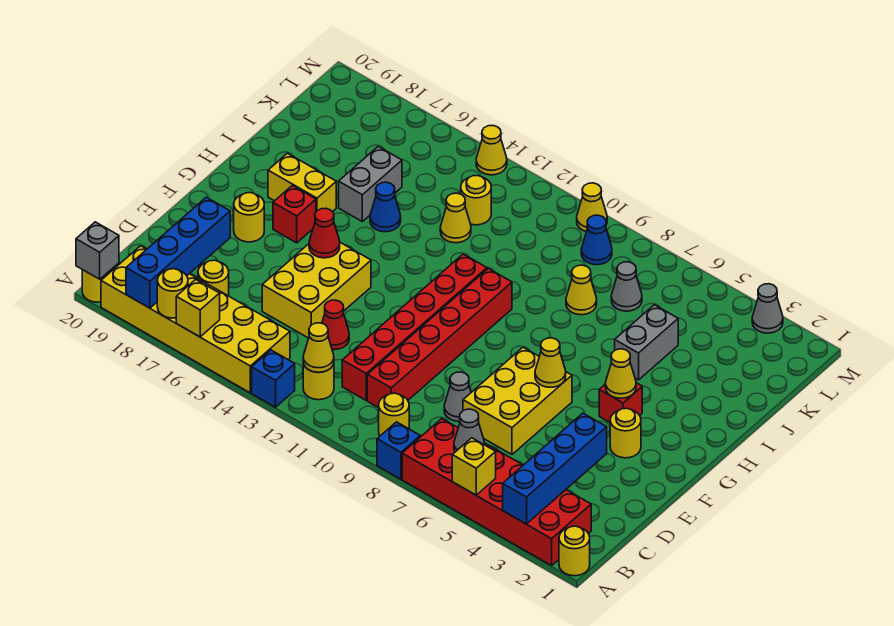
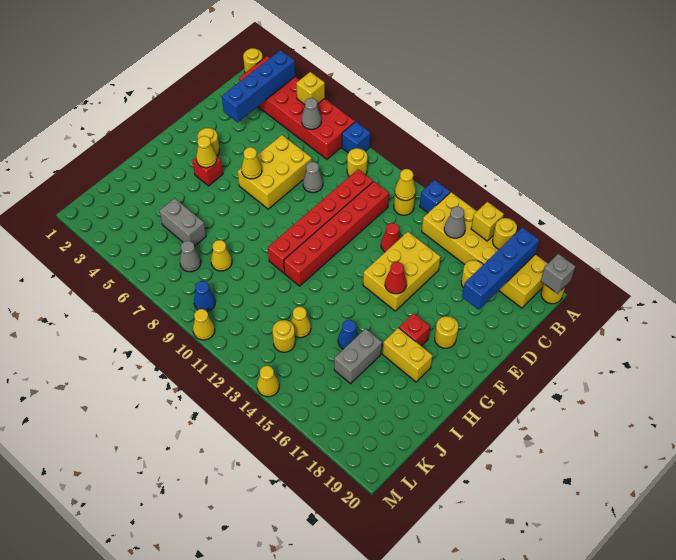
grey brick I5:J5 level 1 -> grey brick J5:J6 level 1
grey cone M3 level 1 -> grey cone B15 level 2

